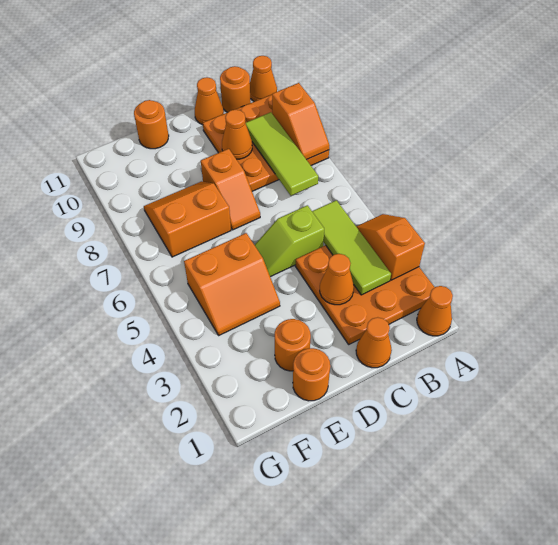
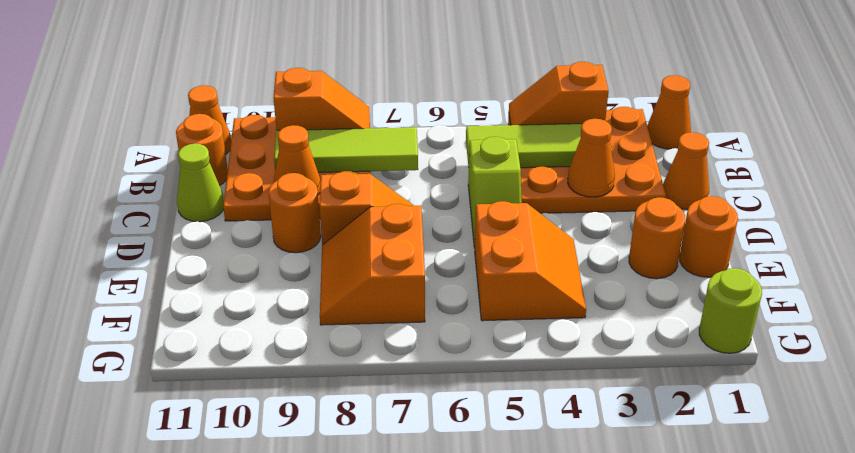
orange cone C11 level 1 -> lime cone C11 level 1
orange round brick E11 level 1 -> orange round brick D9 level 1
none -> lime round brick G1 level 1

